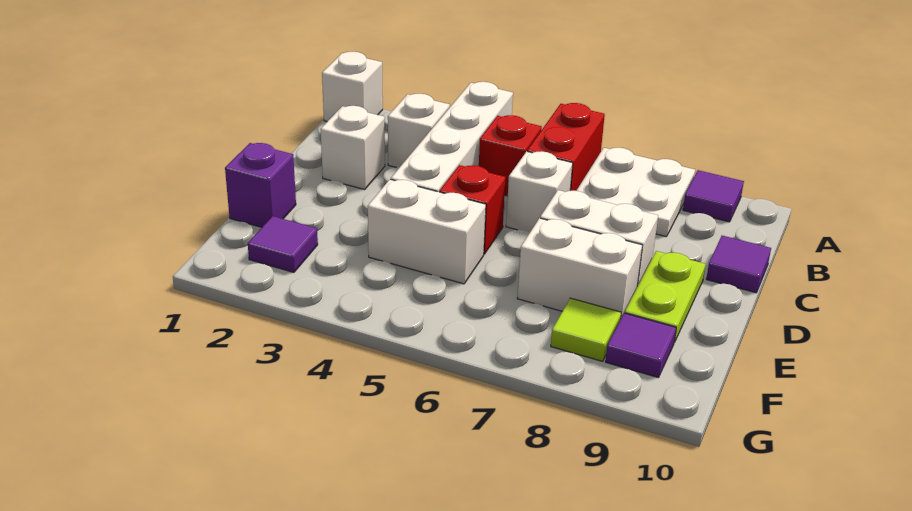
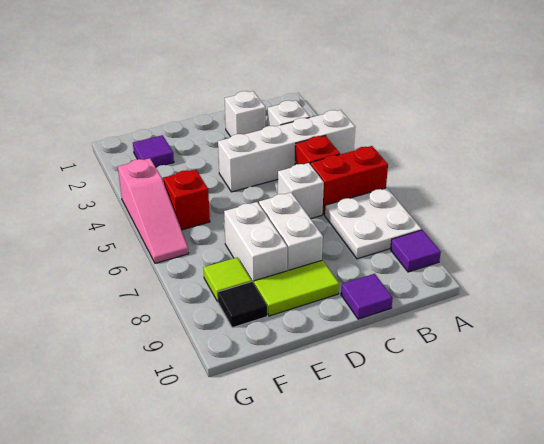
white brick A1 level 1 -> none
red brick D5 level 1 -> red brick F5 level 1
lime plate D9:E9 level 1 -> lime tile D9:E9 level 1
purple brick E1 level 1 -> none
white brick E4:E5 level 1 -> none
purple tile F9 level 1 -> black tile F9 level 1
none -> pink slope G4:G6 level 1 top 4

